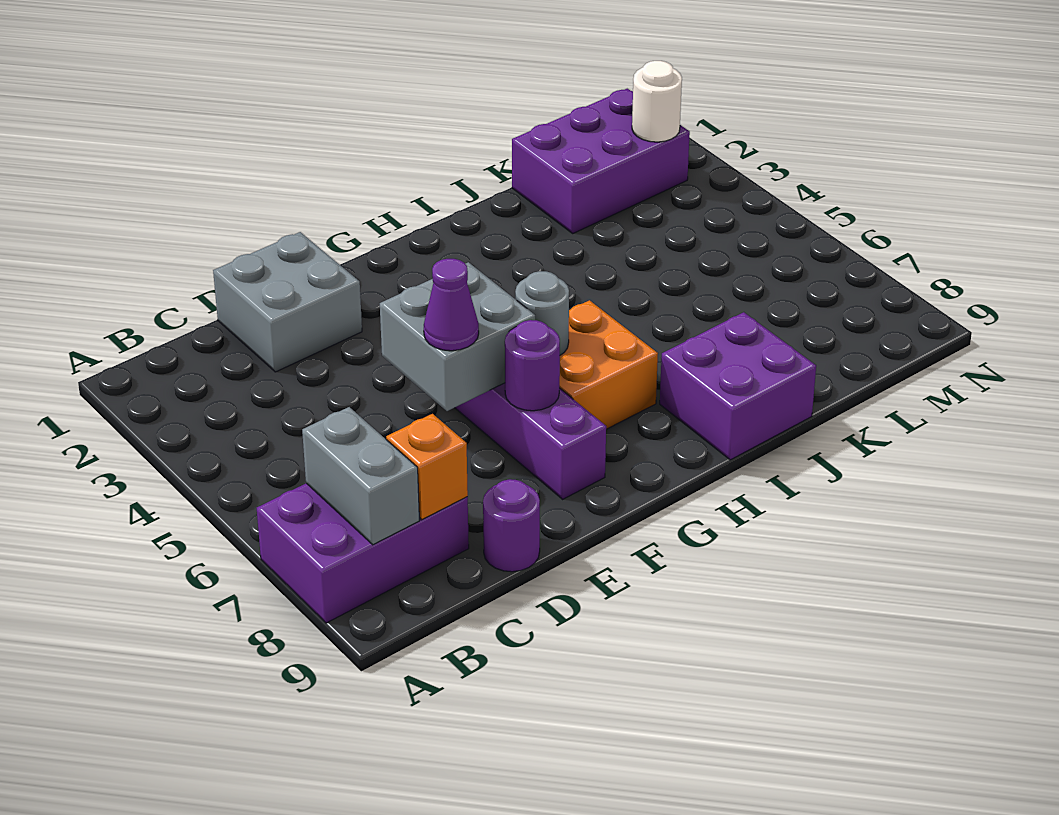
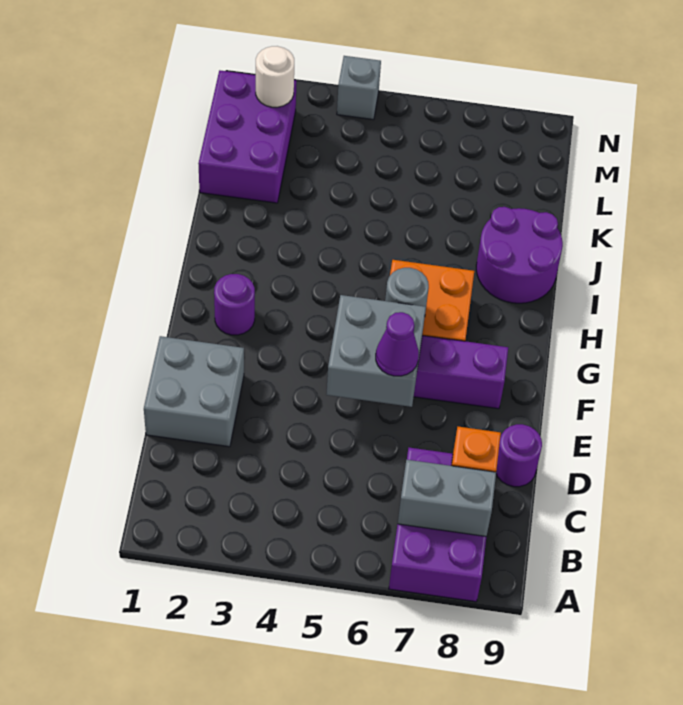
purple round brick F7 level 2 -> purple round brick G2 level 1
purple brick I8:J9 level 1 -> purple round brick I8:J9 level 1
none -> grey brick N4 level 1

